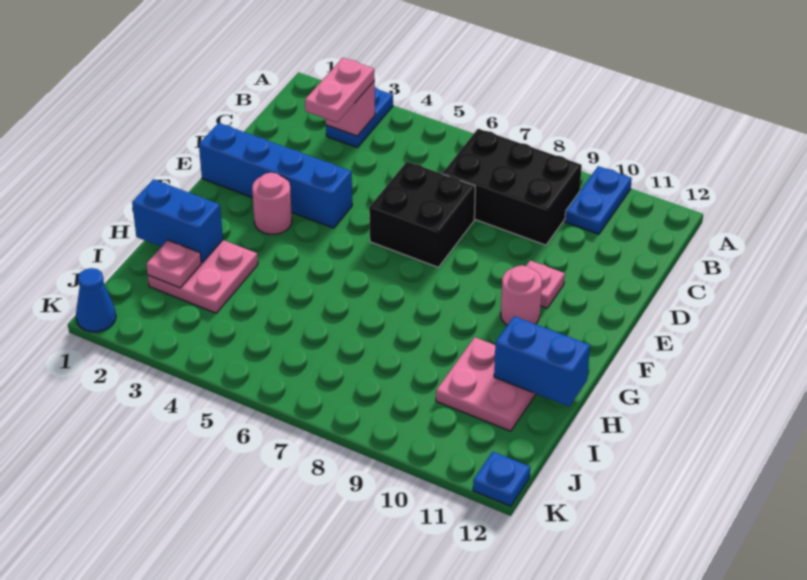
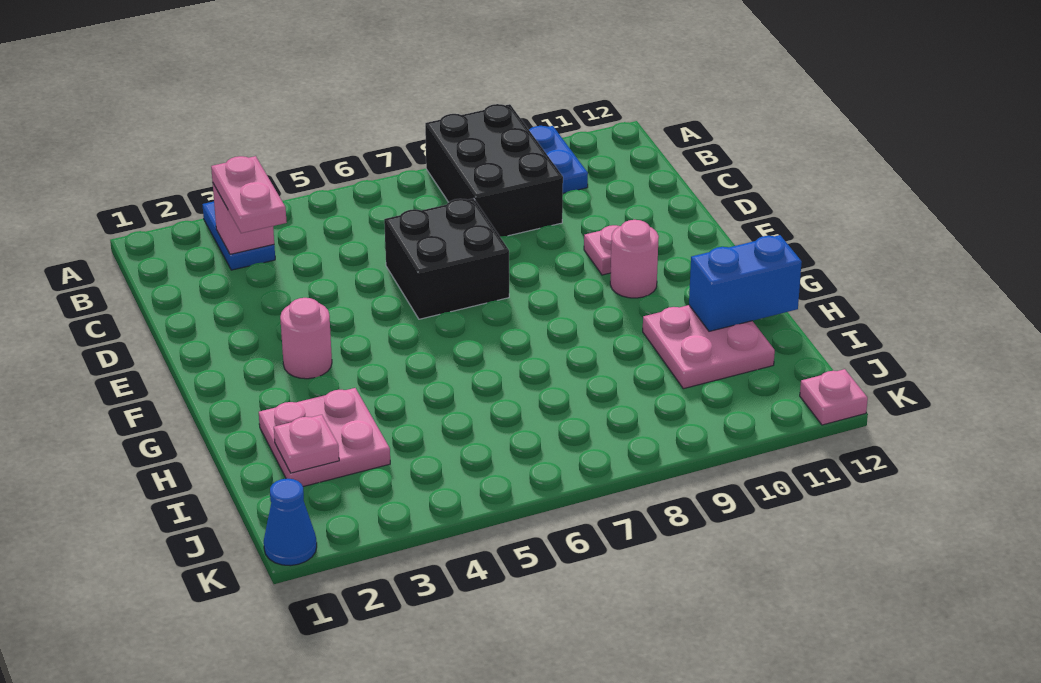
black brick B7:C9 level 1 -> black brick A8:C9 level 1
blue brick E1:E4 level 1 -> none
blue brick H1:H2 level 2 -> none
blue plate K12 level 1 -> pink plate K12 level 1

